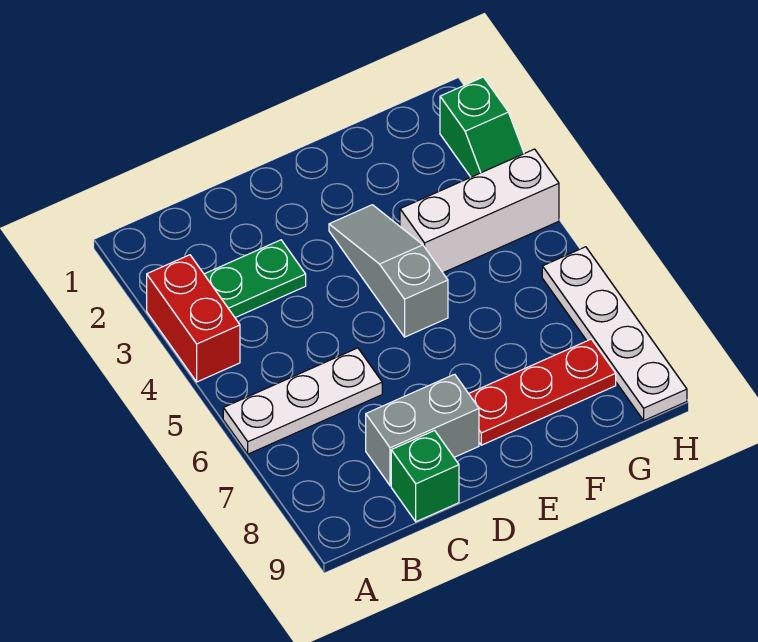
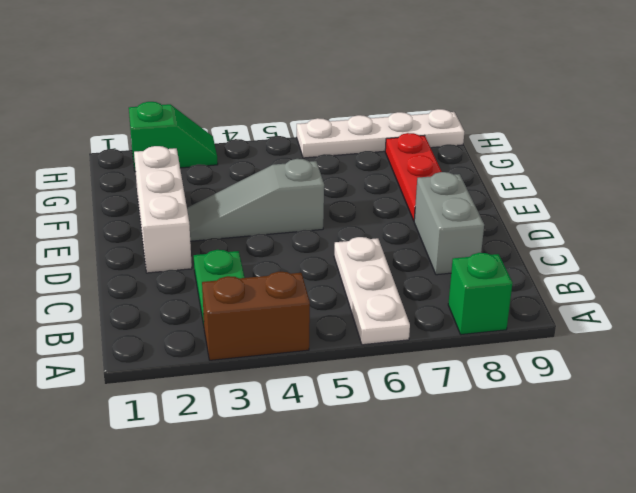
red brick A3:A4 level 1 -> brown brick A3:A4 level 1
green brick C9 level 1 -> green brick A8 level 1
white brick F4:H4 level 1 -> white brick D2:F2 level 1

